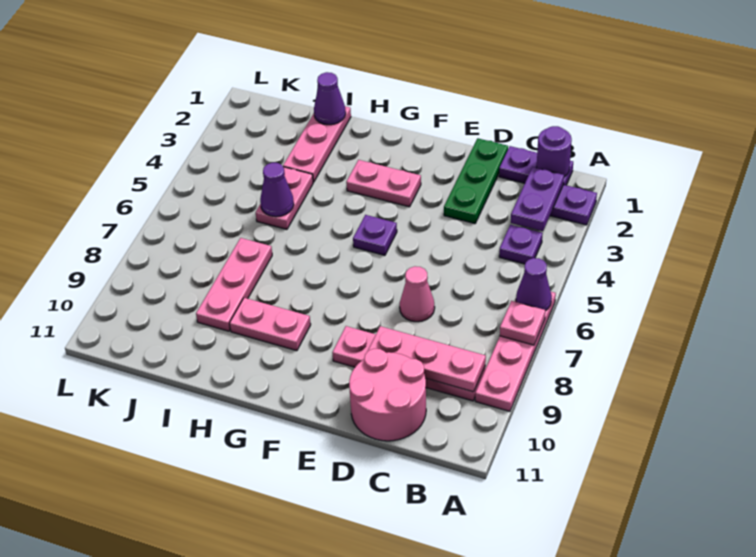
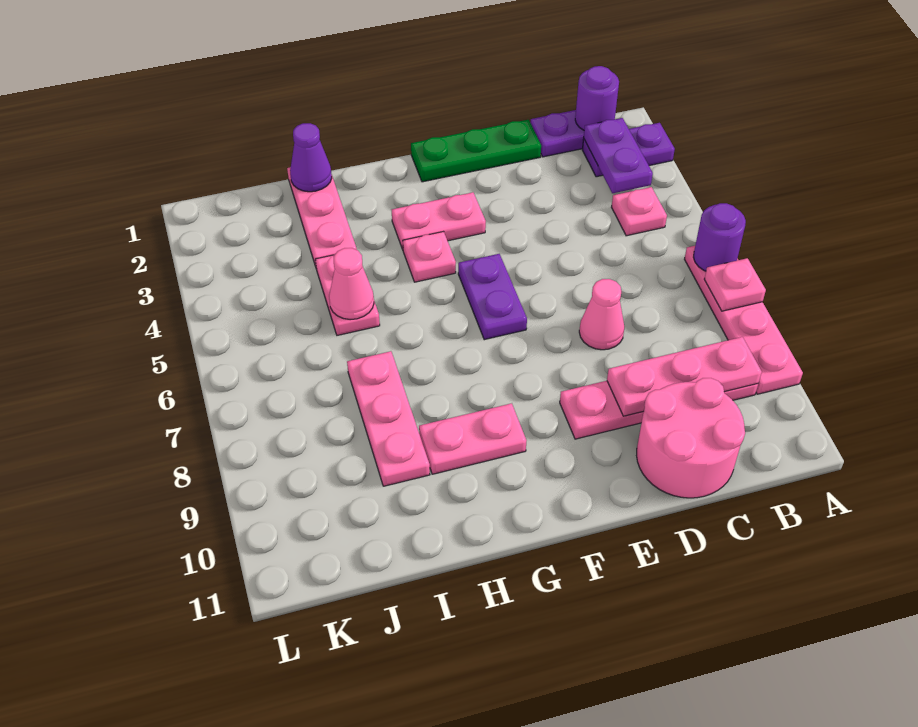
purple cone A6 level 2 -> purple round brick A6 level 2
purple plate B4 level 1 -> pink plate B4 level 1
green plate D1:D3 level 1 -> green plate D1:F1 level 1
purple plate F5 level 1 -> purple plate F5:F6 level 1
none -> pink plate G4 level 1
purple cone I5 level 2 -> pink cone I5 level 2

